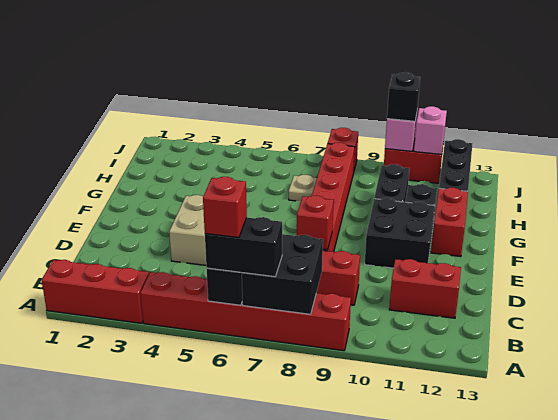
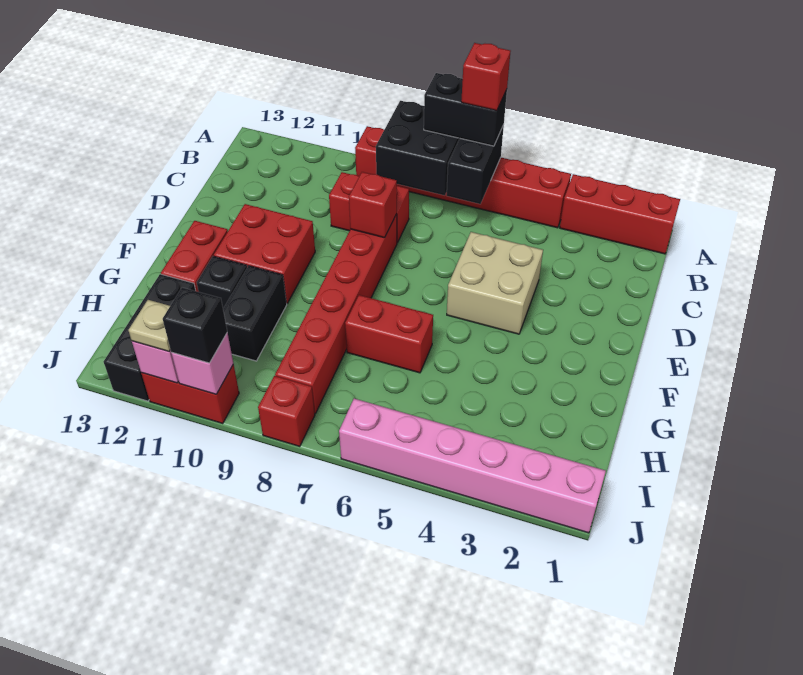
red brick C11:C12 level 1 -> red brick G6:G7 level 1
black brick E10:F11 level 1 -> red brick E10:F11 level 1
tan plate H7 level 1 -> tan plate J11 level 3
none -> pink brick J1:J6 level 1

